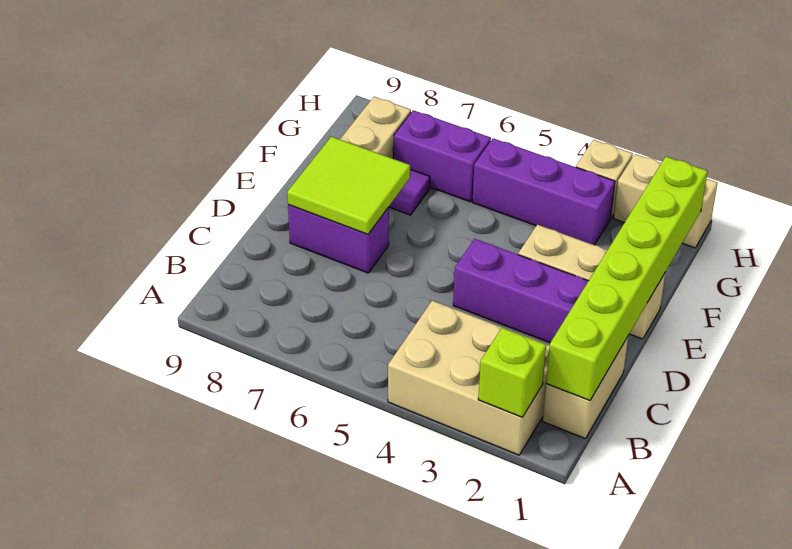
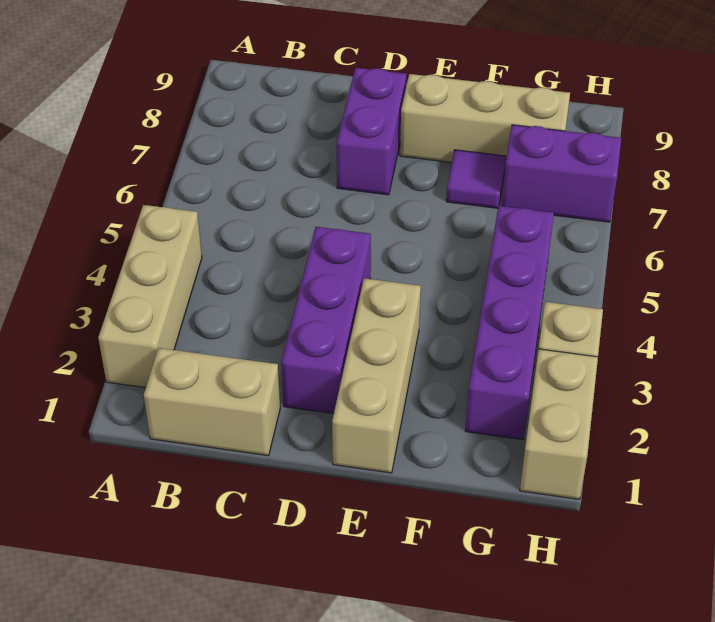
tan brick A2:B4 level 1 -> tan brick A2:A4 level 1
lime brick A2 level 2 -> none
lime brick B1:G1 level 2 -> none
lime tile D7:E8 level 2 -> none
purple brick G3:G5 level 1 -> purple brick G2:G5 level 1
purple brick G6:G7 level 1 -> purple brick G7:H7 level 1

